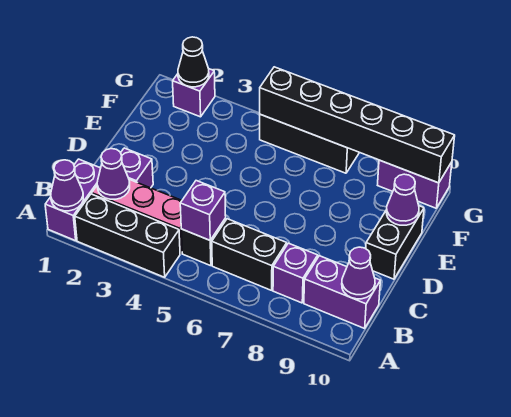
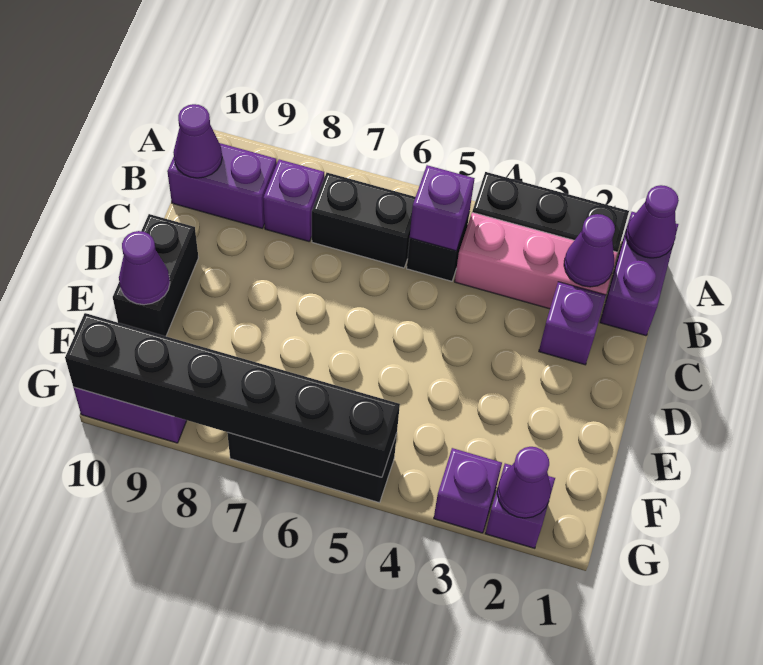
black cone G2 level 2 -> purple cone G2 level 2
none -> purple brick G3 level 1

